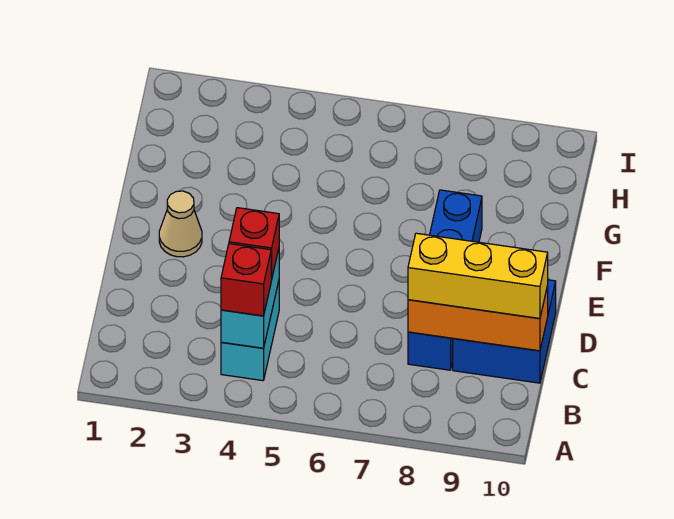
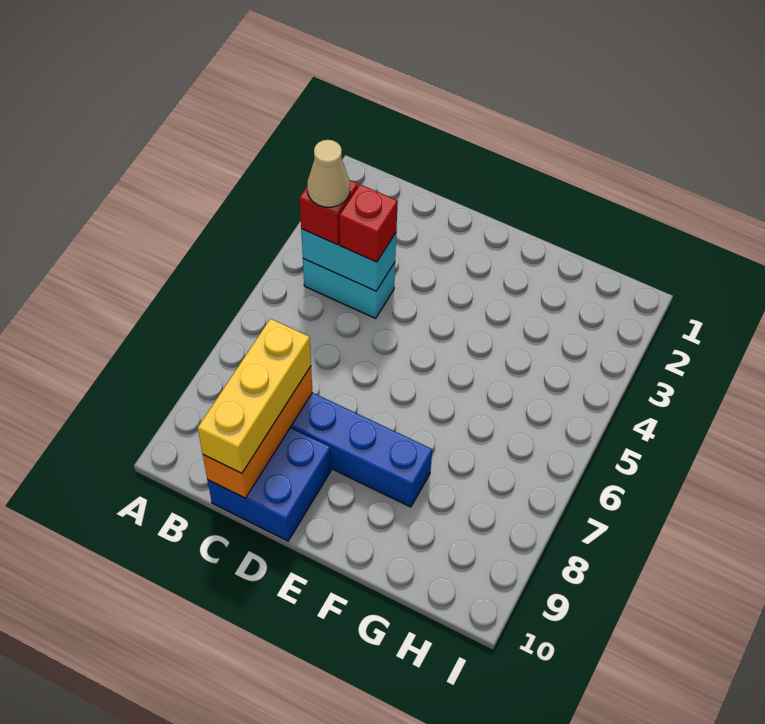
tan cone E2 level 1 -> tan cone B4 level 4

